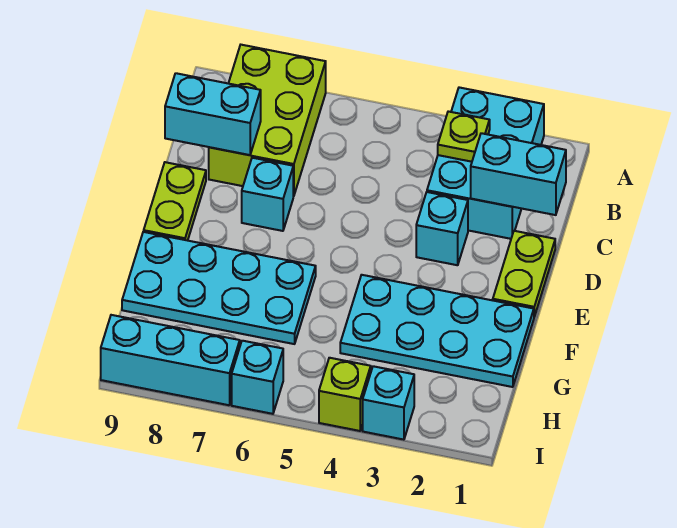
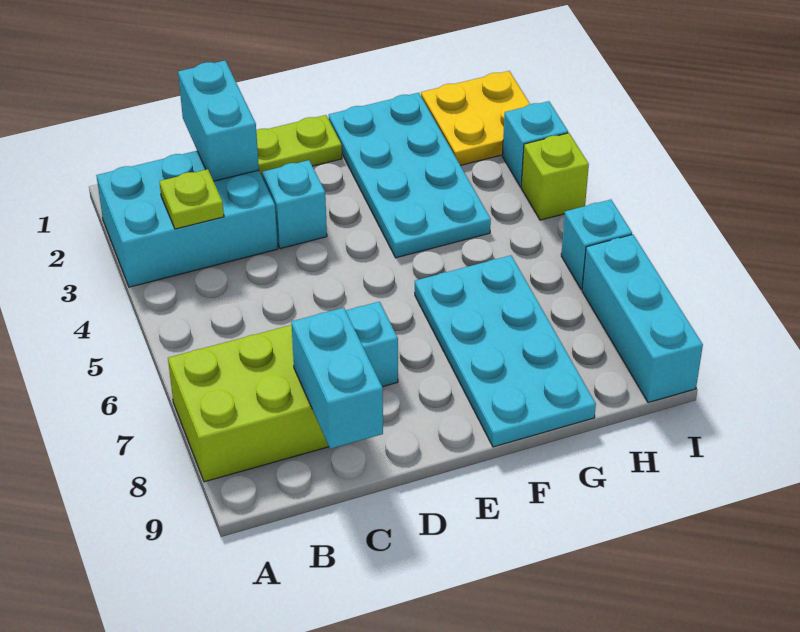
lime plate D9:E9 level 1 -> none
none -> yellow plate H1:I2 level 1

